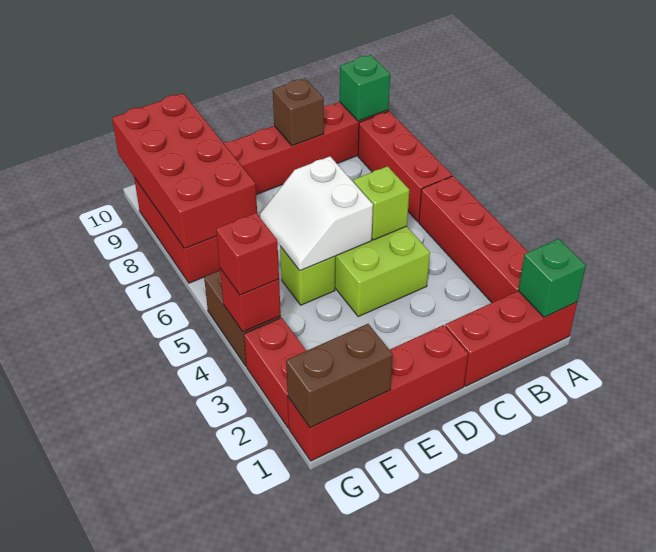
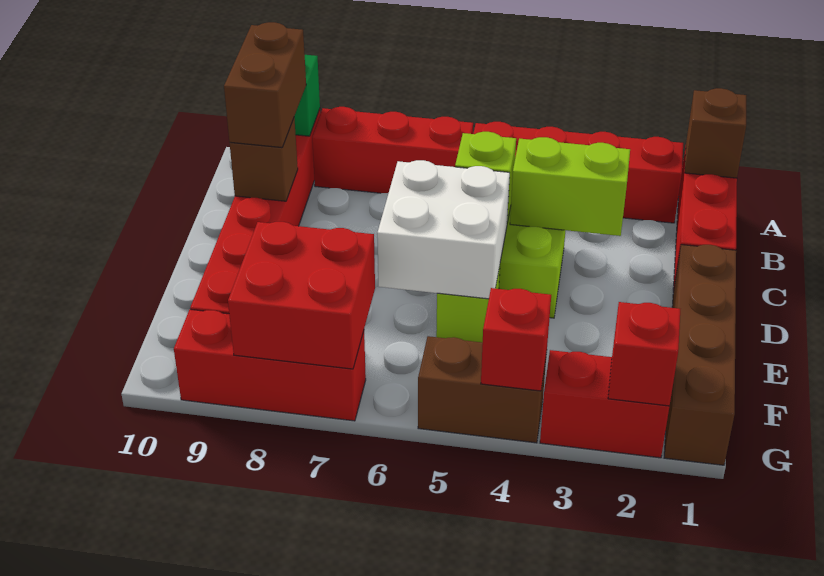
green brick A1 level 2 -> brown brick A1 level 2
none -> lime brick C3:C4 level 2
red brick D1:G1 level 1 -> brown brick D1:G1 level 1
white slope D5:E6 level 2 top D -> white brick D5:E6 level 2
brown brick F1:G1 level 2 -> brown brick B9:C9 level 3
red brick F7:G10 level 2 -> red brick F7:G8 level 2
red brick G4 level 3 -> red brick G2 level 2

